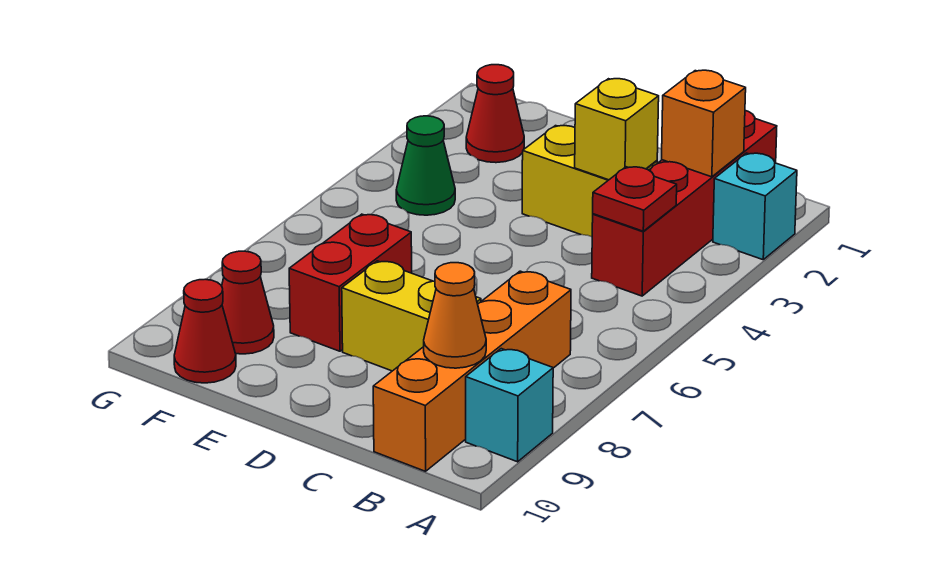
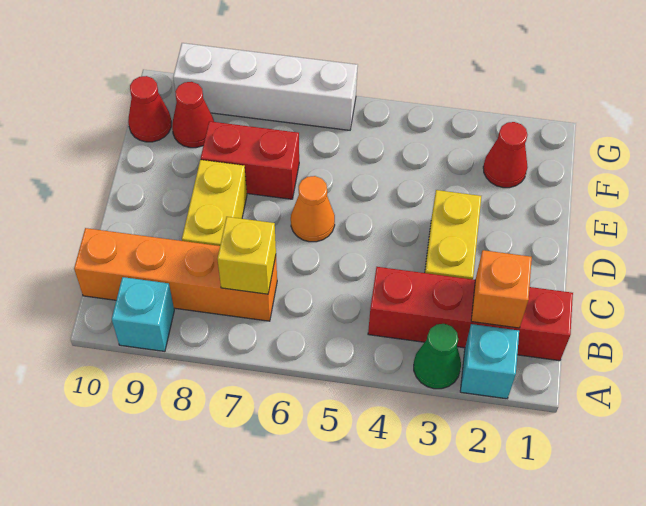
red plate B4 level 2 -> none
orange cone B9 level 2 -> orange cone D6 level 1
yellow brick C3 level 2 -> yellow brick B7 level 2
green cone F4 level 1 -> green cone A3 level 1
none -> white brick G6:G9 level 1

